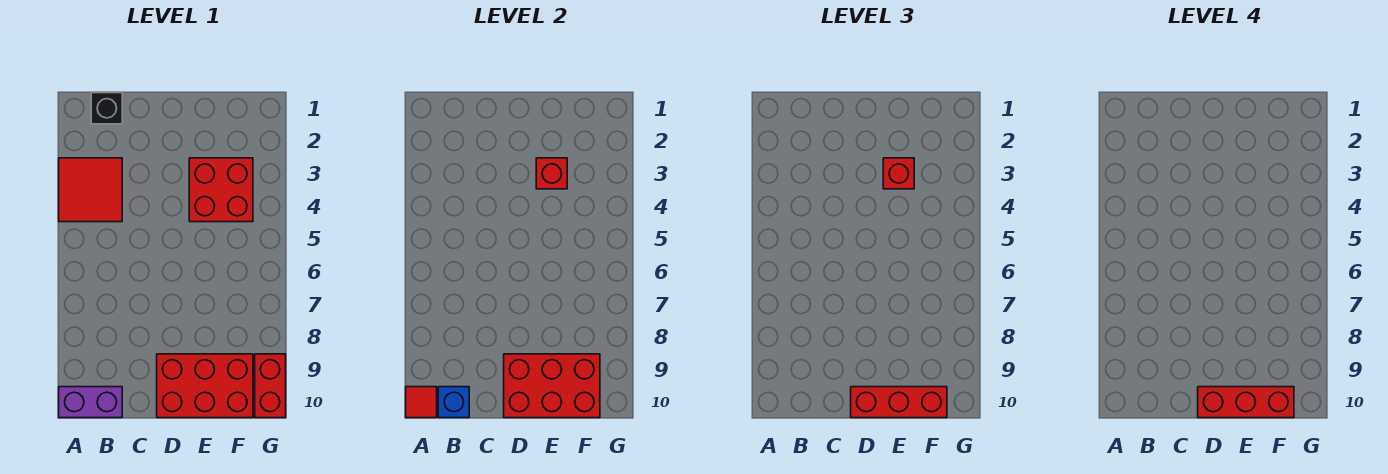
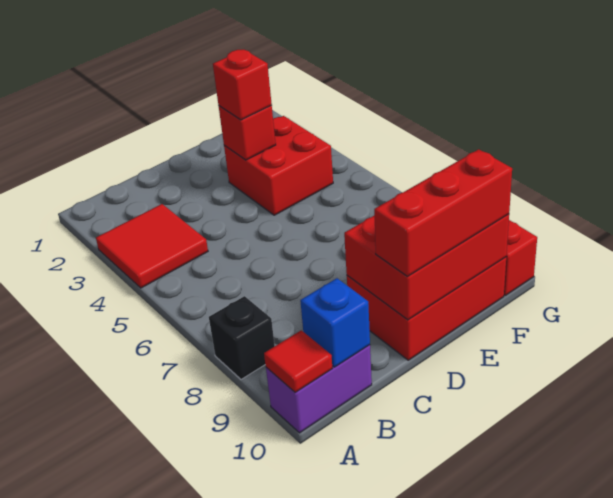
black brick B1 level 1 -> black brick A8 level 1
red brick D10:F10 level 4 -> none

